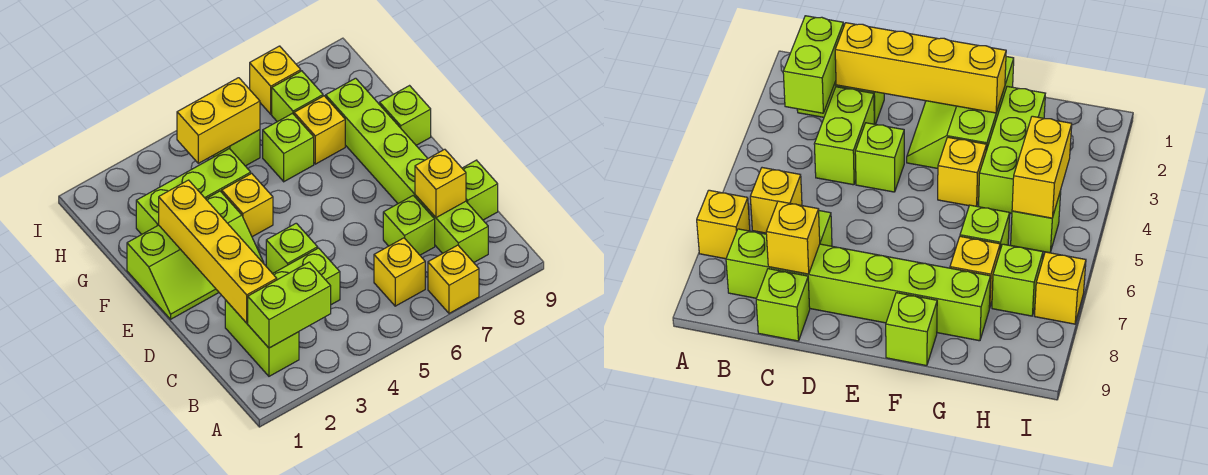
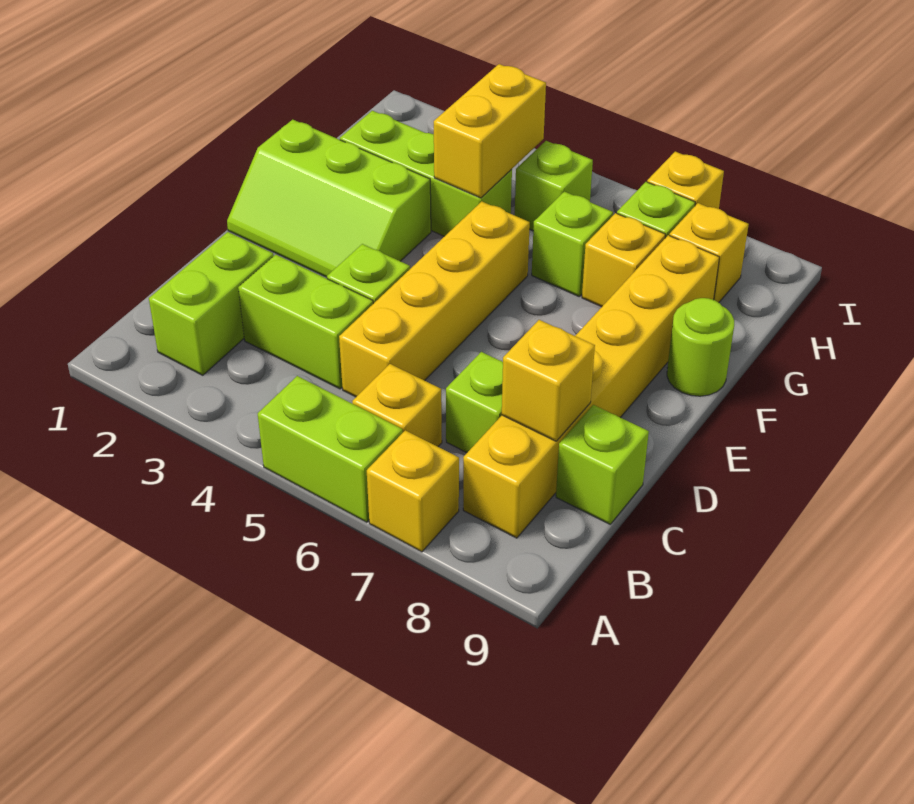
lime brick B2:B3 level 2 -> lime brick A5:A6 level 1
lime brick B8:G8 level 1 -> yellow brick B8:G8 level 1
yellow brick C2:F2 level 2 -> yellow brick C5:F5 level 1
yellow brick F4 level 1 -> yellow brick H8 level 1
lime brick F9 level 1 -> lime round brick F9 level 1
yellow brick H4:H5 level 2 -> yellow brick G4:H4 level 2

